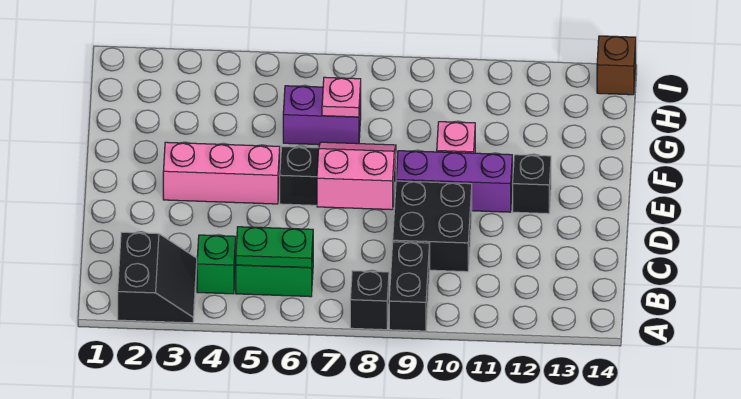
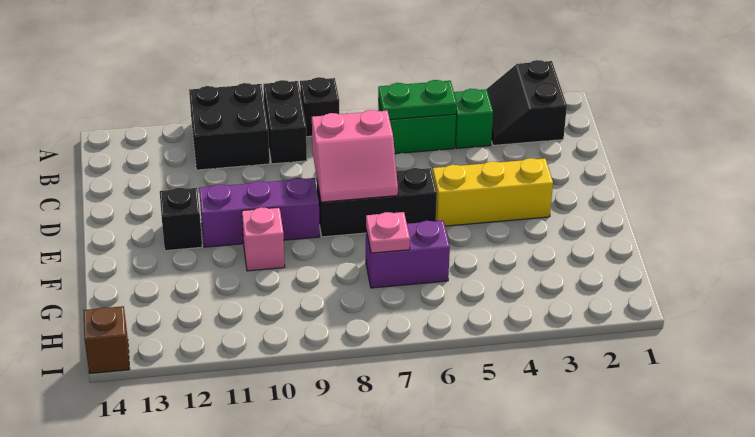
black brick C9:D10 level 1 -> black brick A10:B11 level 1
pink brick E3:E5 level 1 -> yellow brick E3:E5 level 1

